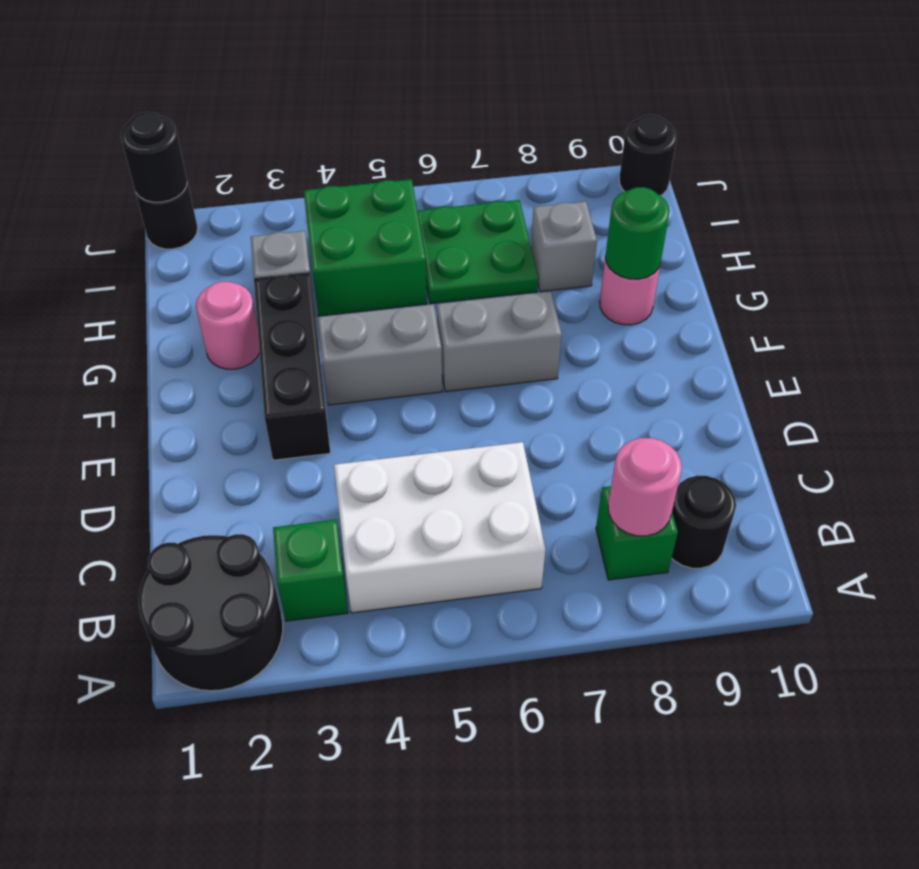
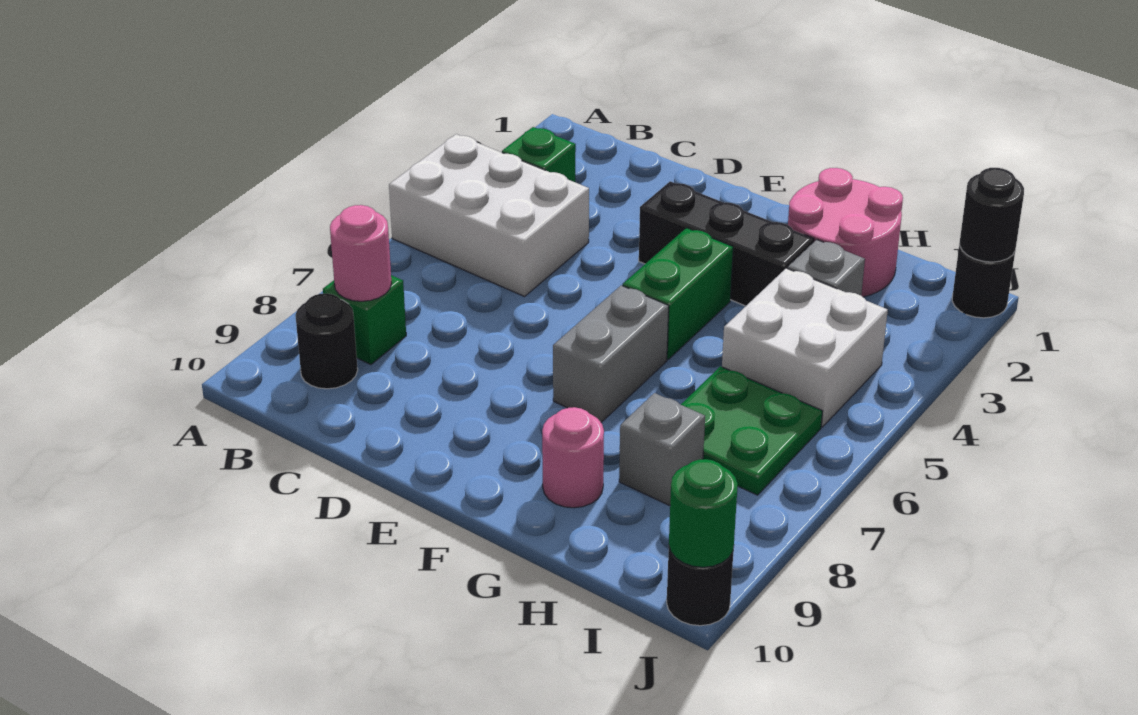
black round brick A1:B2 level 1 -> none
white brick B4:C6 level 1 -> white brick A4:C5 level 1
grey brick F4:F5 level 1 -> green brick F4:F5 level 1
pink round brick G2 level 1 -> pink round brick G1:H2 level 1
green round brick G9 level 2 -> green round brick J10 level 2
green brick H4:I5 level 1 -> white brick H4:I5 level 1

